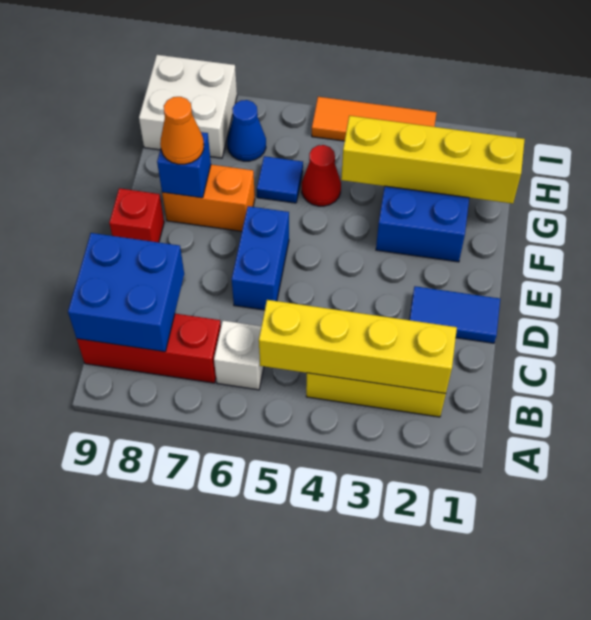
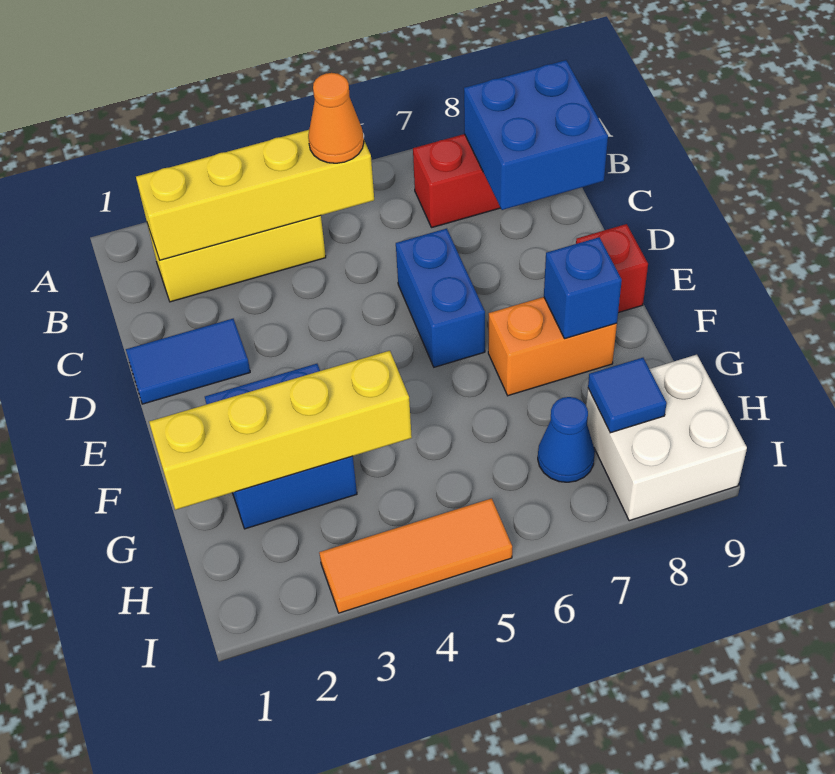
white brick B6 level 1 -> none
orange cone F8 level 3 -> orange cone B5 level 3
red cone G5 level 1 -> none
blue tile G6 level 1 -> blue tile H8 level 2

